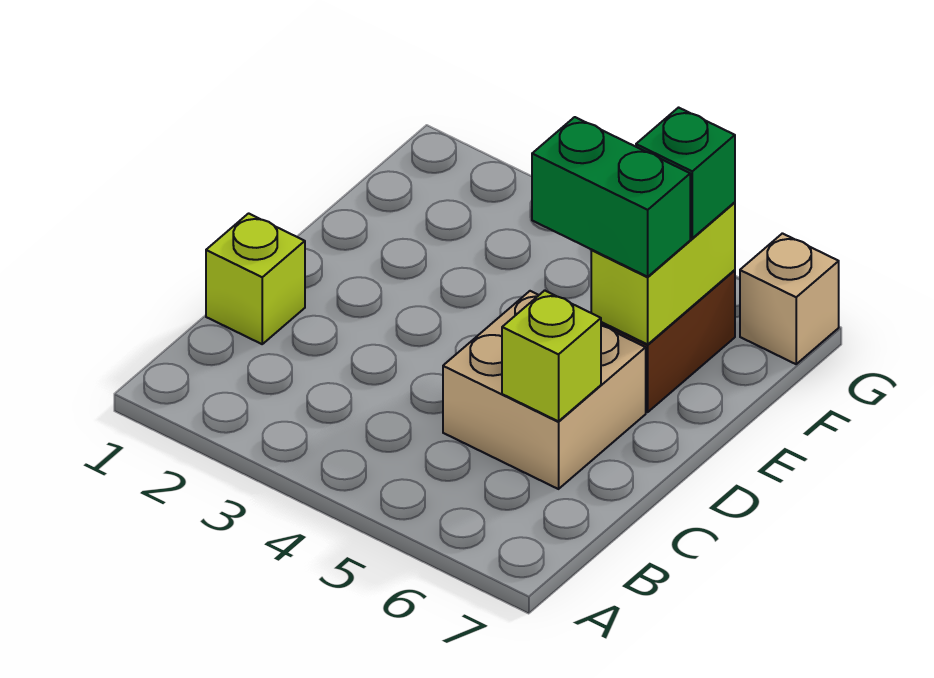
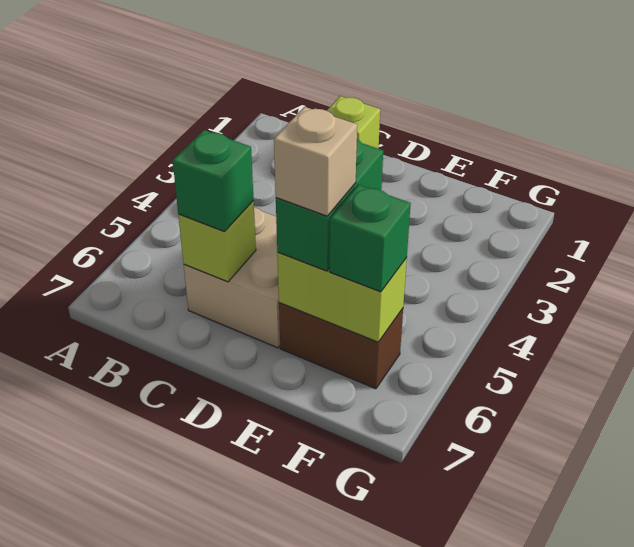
none -> green brick C6 level 3
tan brick G7 level 1 -> tan brick E6 level 4

